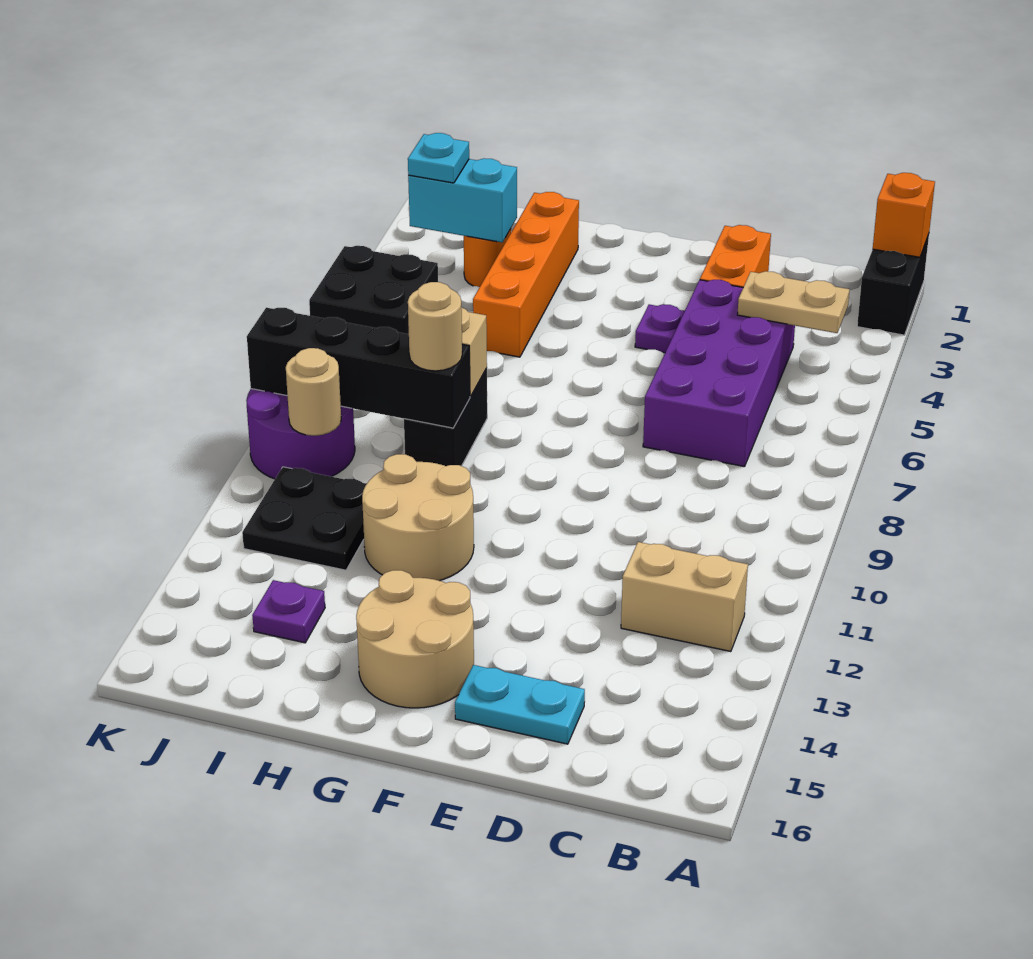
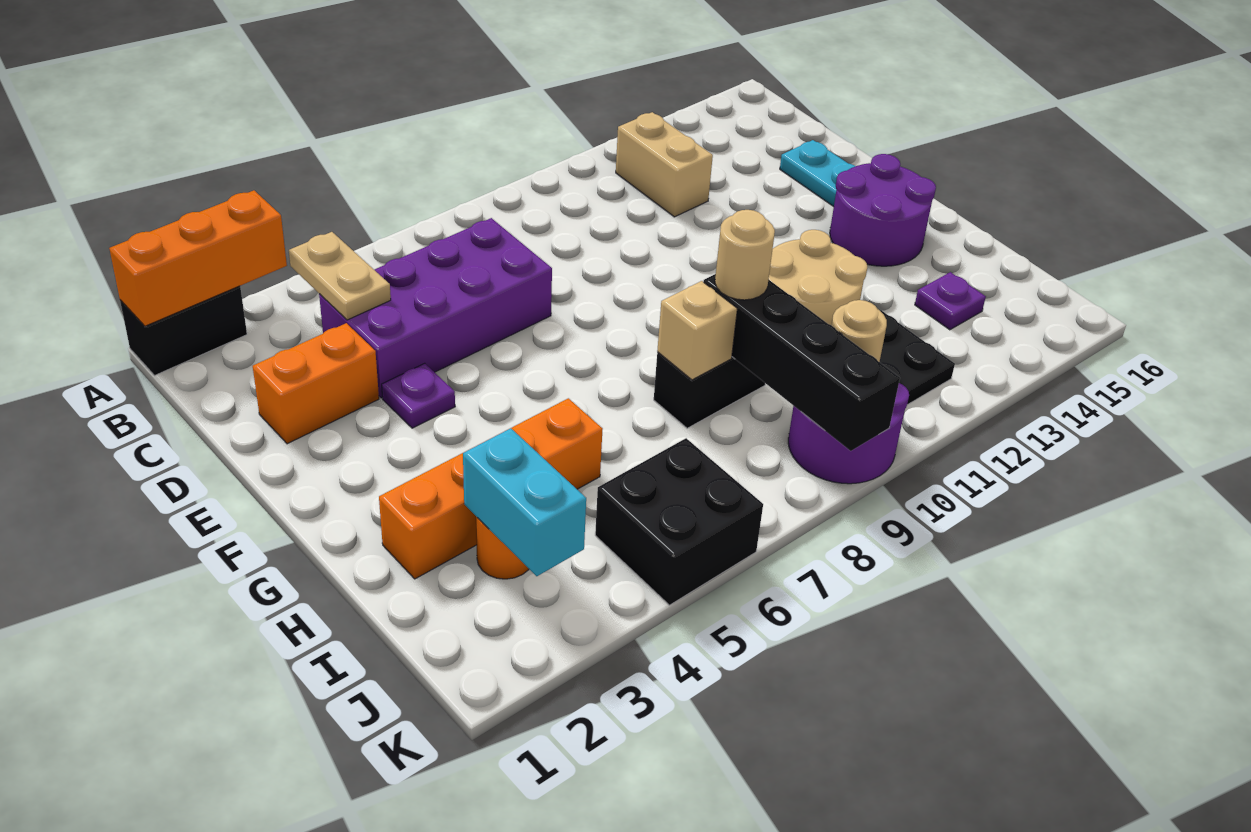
orange brick A1 level 2 -> orange brick A1:A3 level 2
tan round brick F14:G15 level 1 -> purple round brick F14:G15 level 1
cyan plate J3 level 3 -> none

